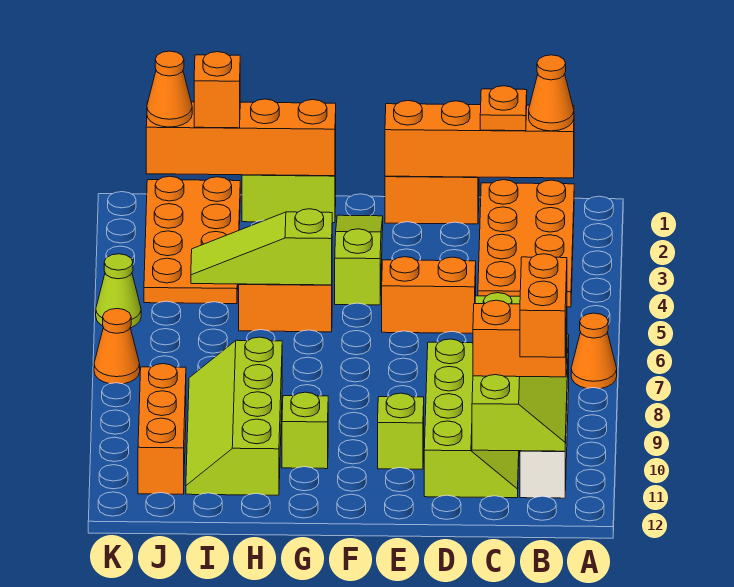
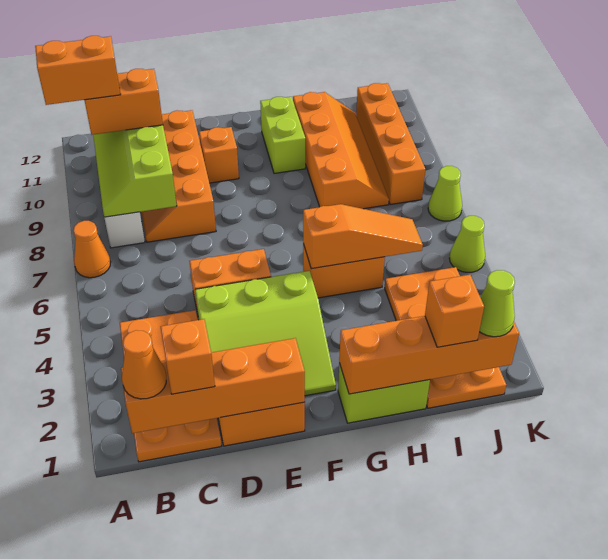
orange brick B10:B11 level 4 -> orange brick A10:B10 level 4
orange plate C1 level 3 -> orange brick C1 level 3
lime slope C8:D11 level 1 top D -> orange slope C8:D11 level 1 top D
lime brick E10 level 1 -> orange brick E10 level 1
lime slope F2:F4 level 1 top 4 -> lime slope D2:F4 level 1 top 4
lime slope G5:I5 level 2 top G -> orange slope G5:I5 level 2 top G
lime brick G10 level 1 -> lime brick G10:G11 level 1
lime slope H8:I11 level 1 top H -> orange slope H8:I11 level 1 top H
orange cone J1 level 3 -> lime cone J1 level 3
orange brick J9:J11 level 1 -> orange brick J8:J11 level 1
orange cone K7 level 1 -> lime cone K7 level 1

